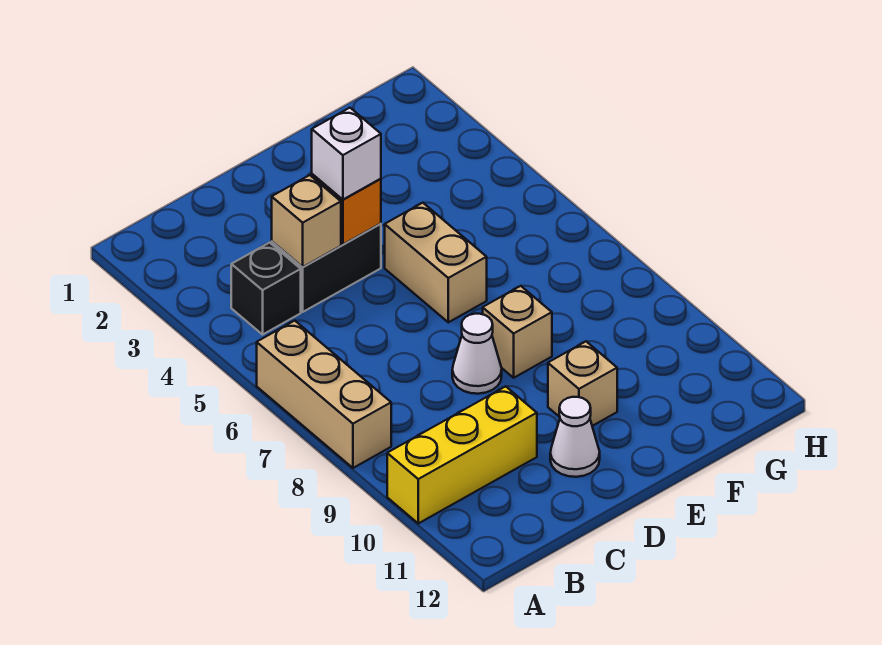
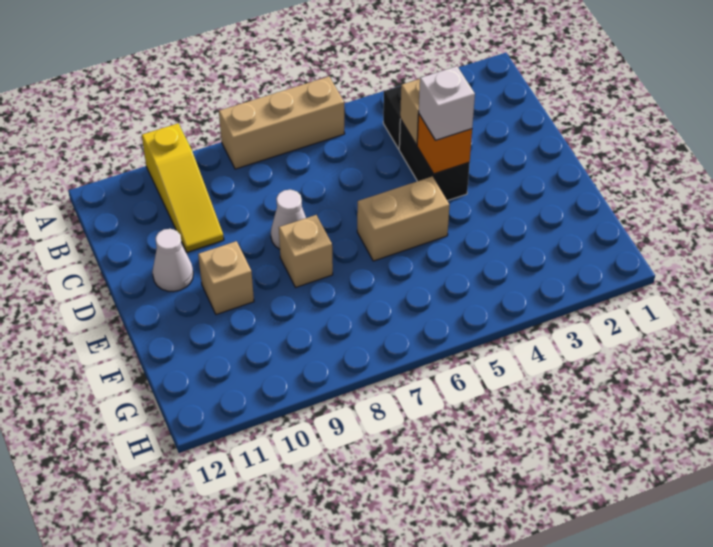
yellow brick A10:C10 level 1 -> yellow slope A10:C10 level 1 top A

